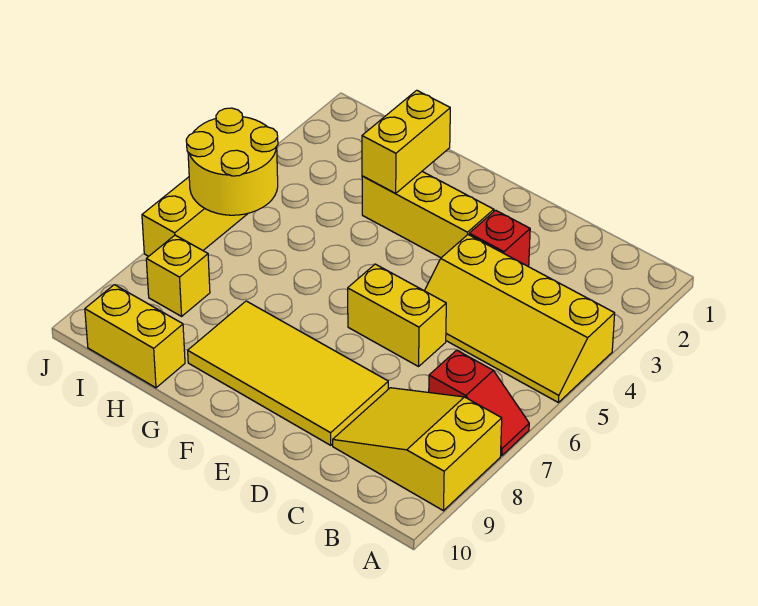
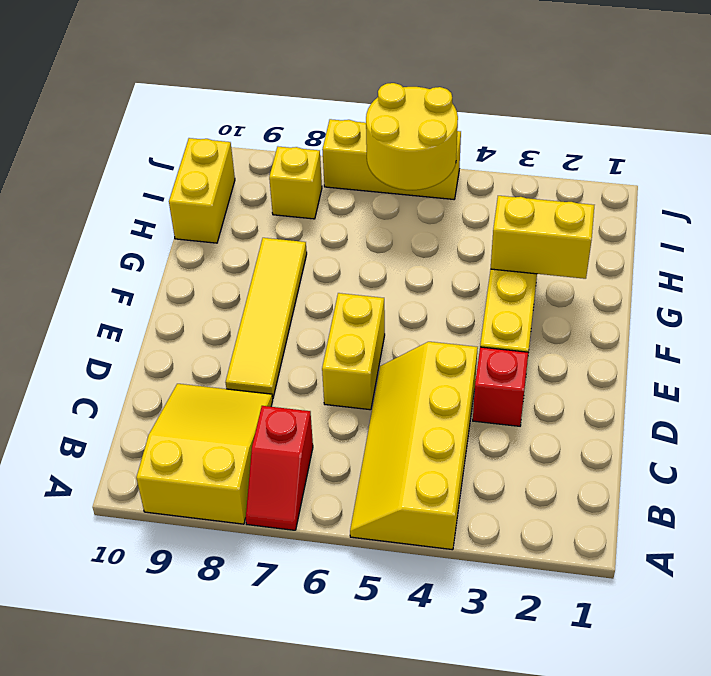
yellow tile D8:G9 level 1 -> yellow tile D8:G8 level 1

